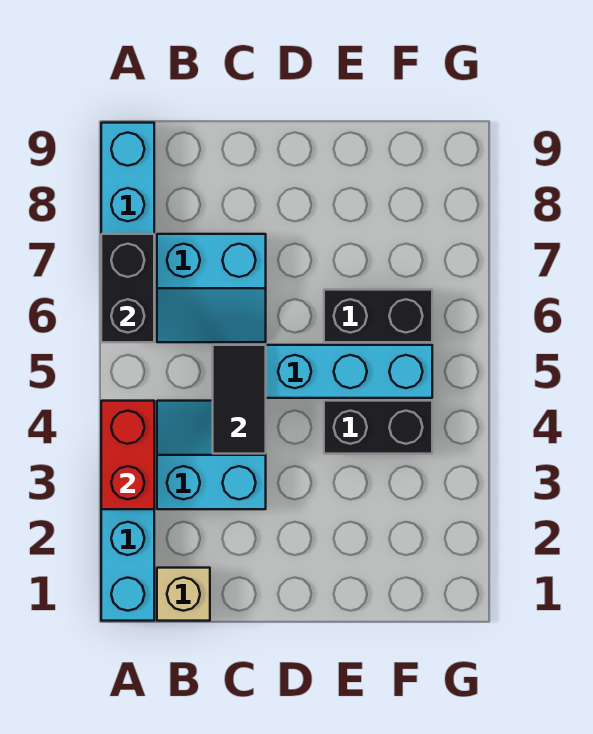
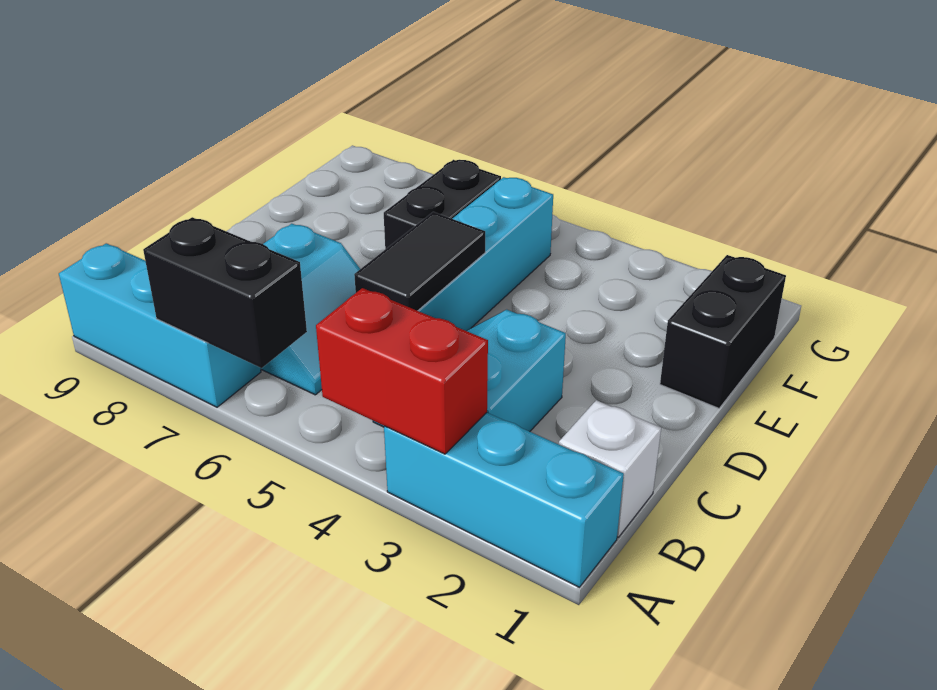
tan brick B1 level 1 -> white brick B1 level 1
black tile C4:C5 level 2 -> black tile C5:D5 level 2
black brick E4:F4 level 1 -> black brick E1:F1 level 1

